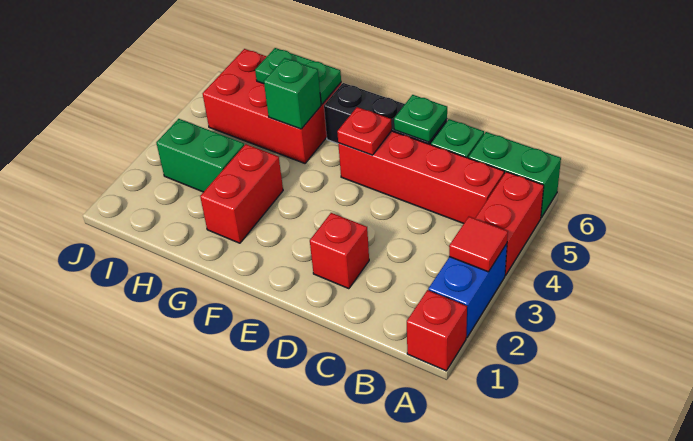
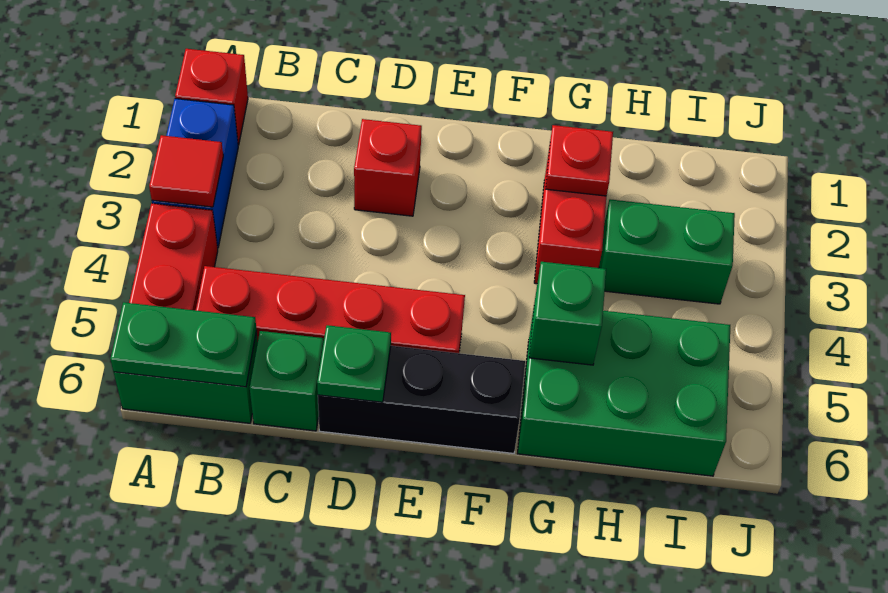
red plate E5 level 2 -> red plate G2 level 2
red brick G5:I6 level 1 -> green brick G5:I6 level 1
green plate G6:H6 level 2 -> green plate A6:B6 level 2

